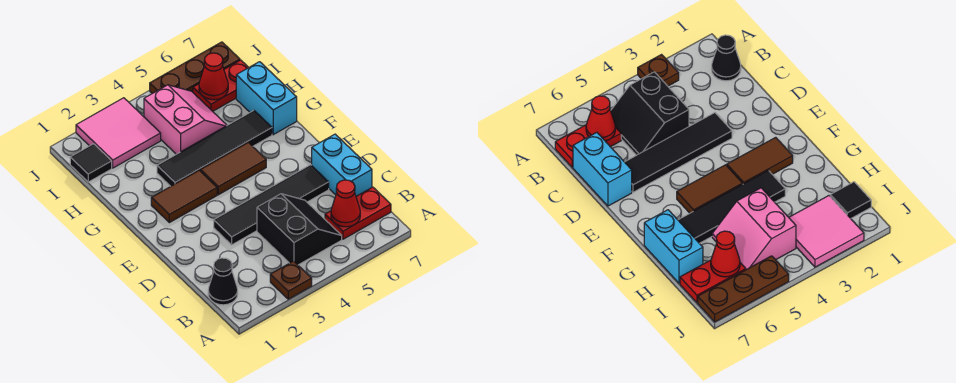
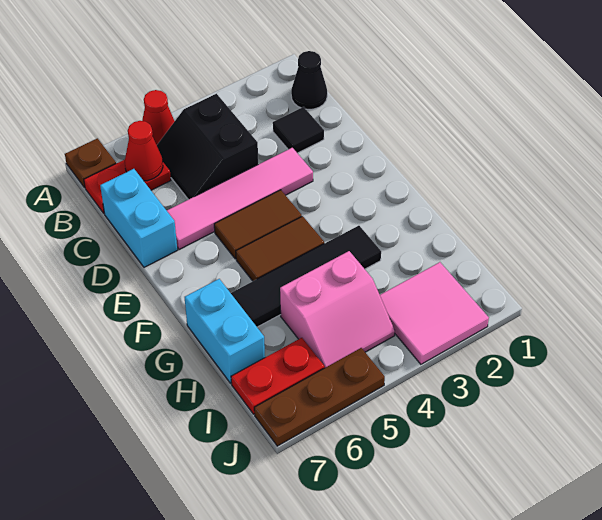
brown plate A3 level 1 -> brown plate A7 level 1
black tile D3:D6 level 1 -> pink tile D3:D6 level 1
brown tile F2:F3 level 1 -> brown tile E4:E5 level 1
pink slope H4:I5 level 1 top 4 -> pink slope H4:I5 level 1 top H
black tile I1 level 1 -> black tile C2 level 1
red cone I6 level 2 -> red cone A5 level 1

